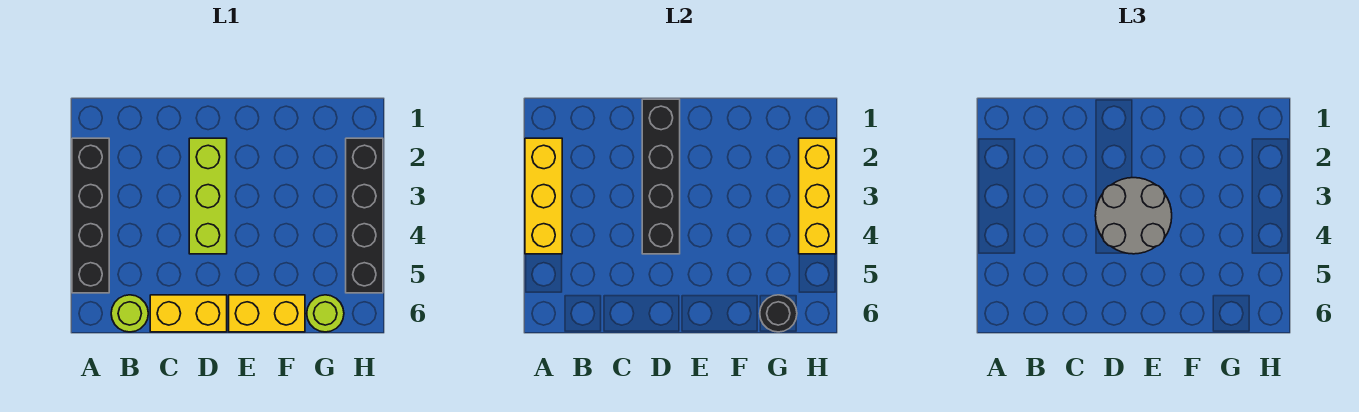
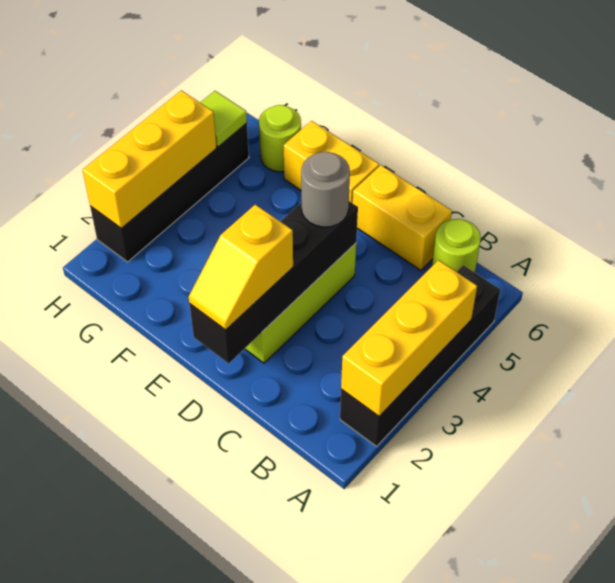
none -> yellow slope D1:D2 level 3 top 2
grey round brick D3:E4 level 3 -> grey round brick D4 level 3
black round brick G6 level 2 -> none
none -> lime tile H5 level 2

